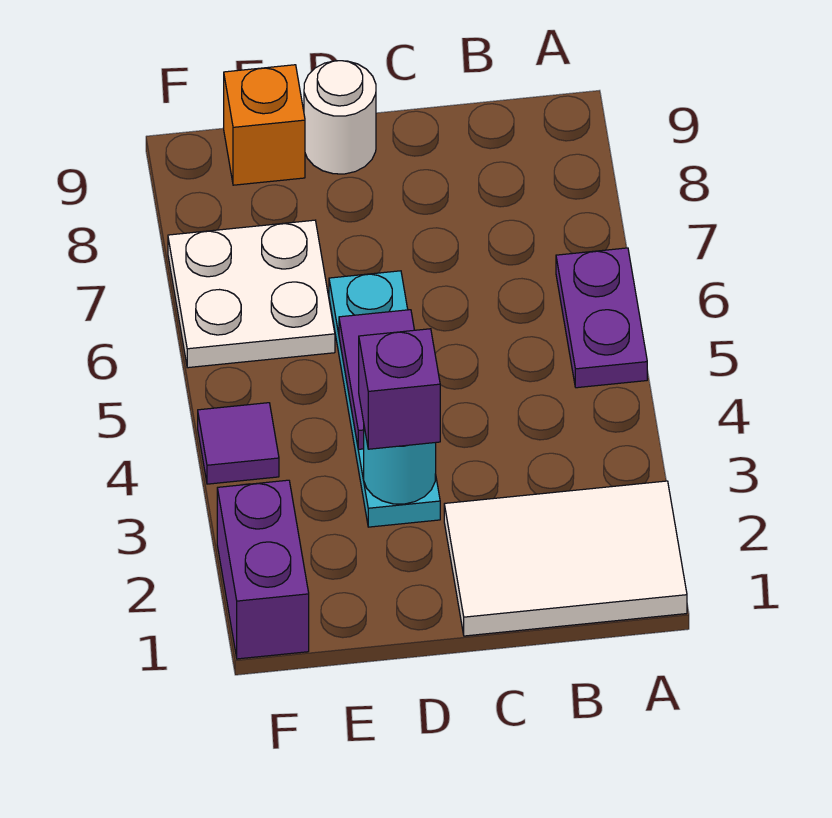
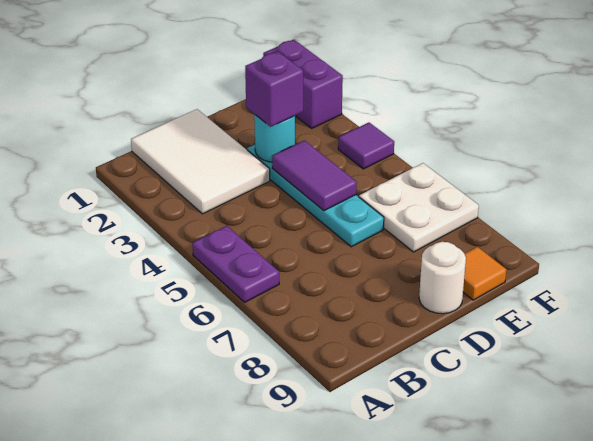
white tile A1:C2 level 1 -> white tile B1:C3 level 1
orange brick E9 level 1 -> orange tile E9 level 1

